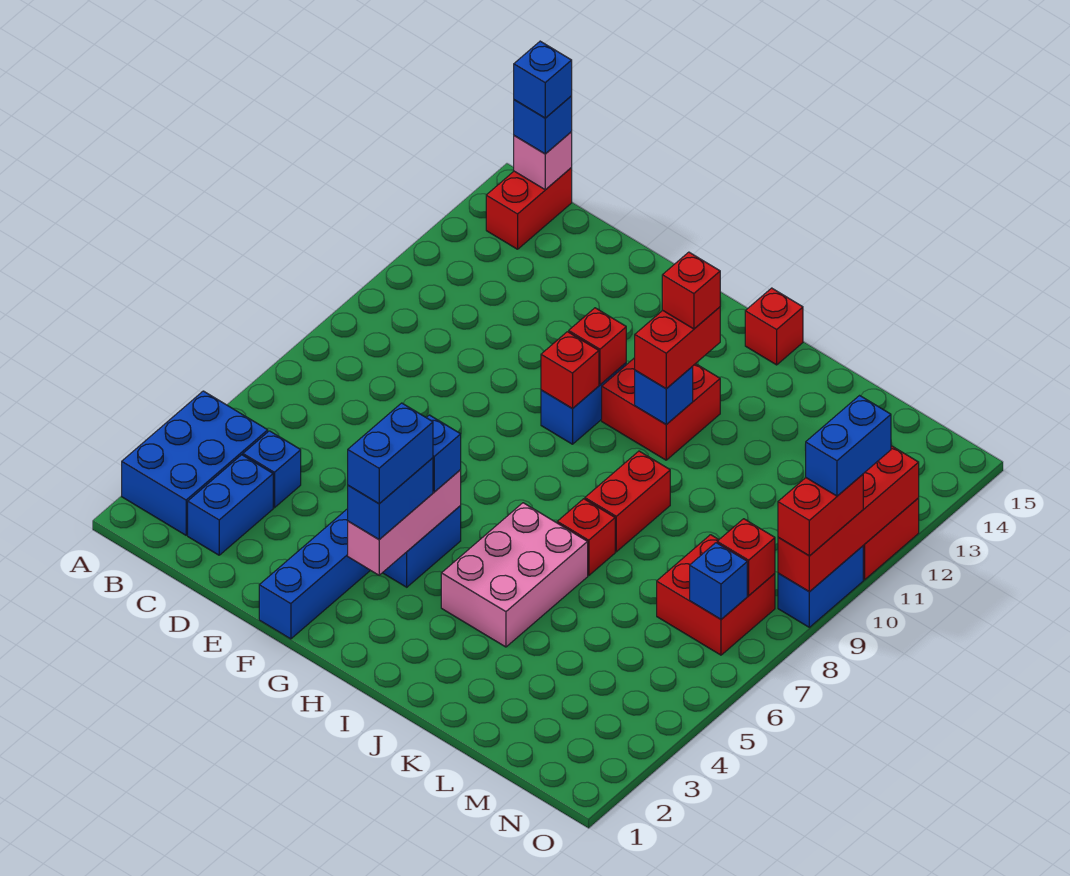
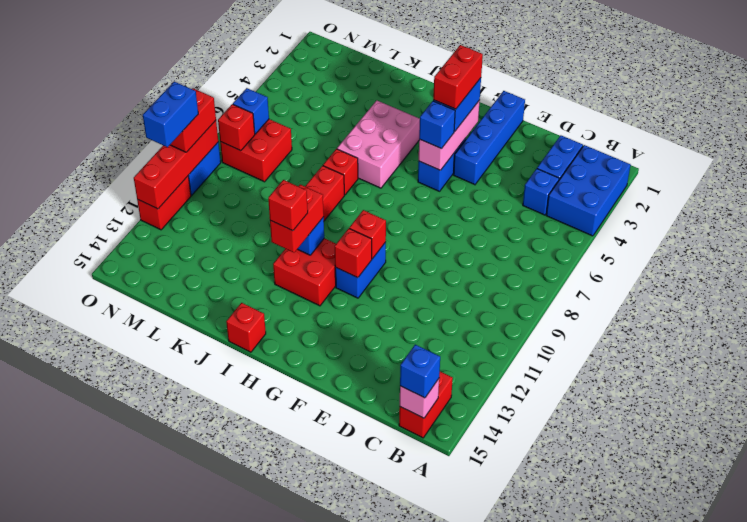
blue brick B15 level 4 -> none
blue brick G3:G4 level 4 -> red brick G3:G4 level 4

